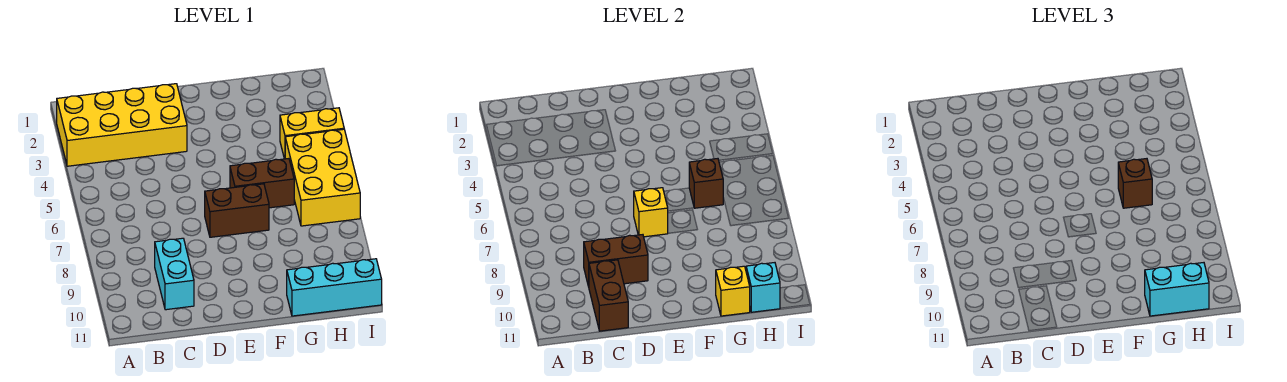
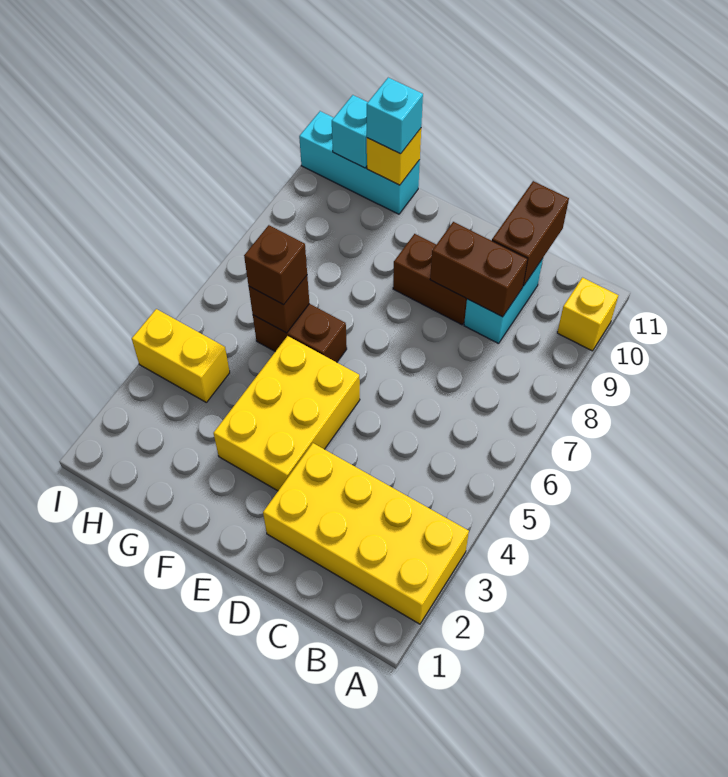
brown brick E7:F7 level 1 -> brown brick D9:E9 level 1
yellow brick E7 level 2 -> yellow brick A10 level 1
cyan brick G11:H11 level 3 -> cyan brick G11 level 3
yellow brick H5:I7 level 1 -> yellow brick E3:F5 level 1

